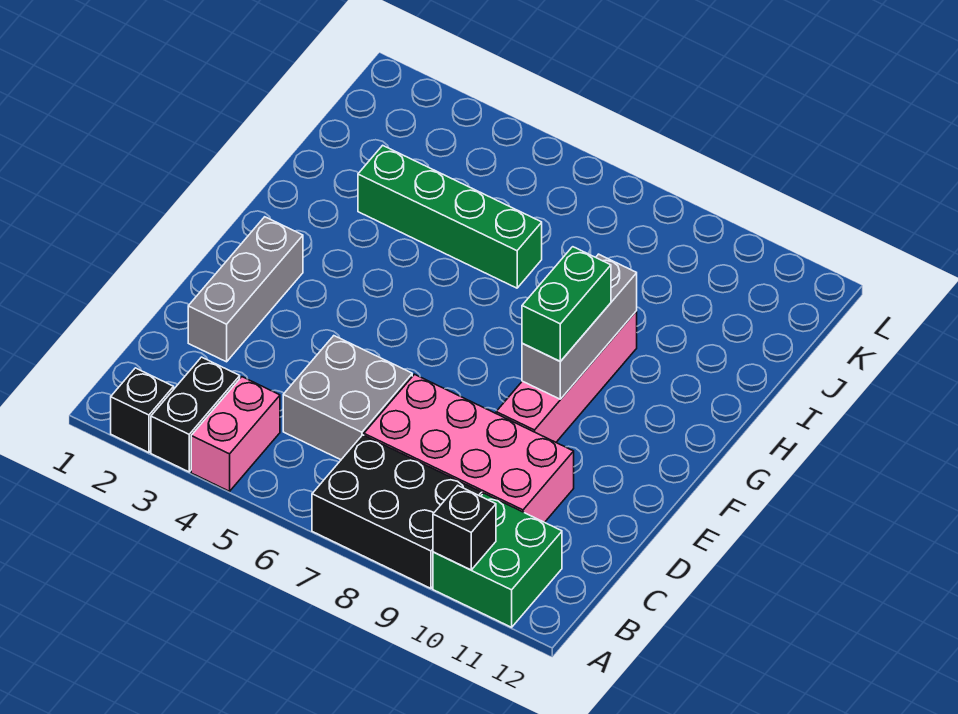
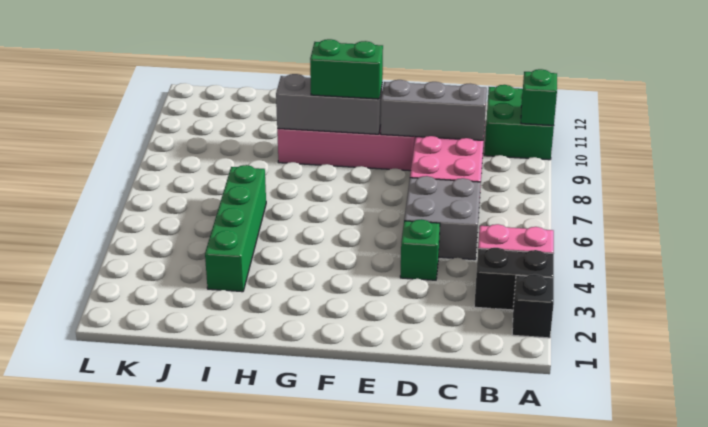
black brick A7:B9 level 1 -> none
black brick A10 level 2 -> green brick A10 level 2
grey brick D2:F2 level 1 -> grey brick C9:E9 level 2
none -> green brick D4 level 1

